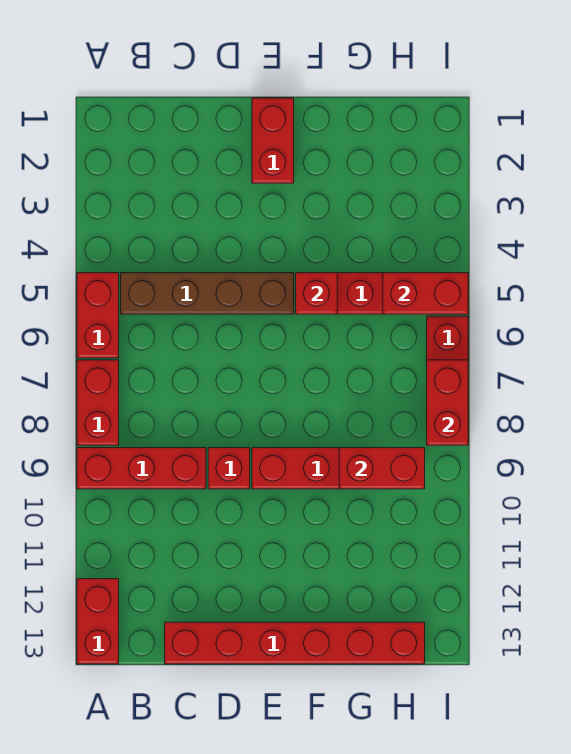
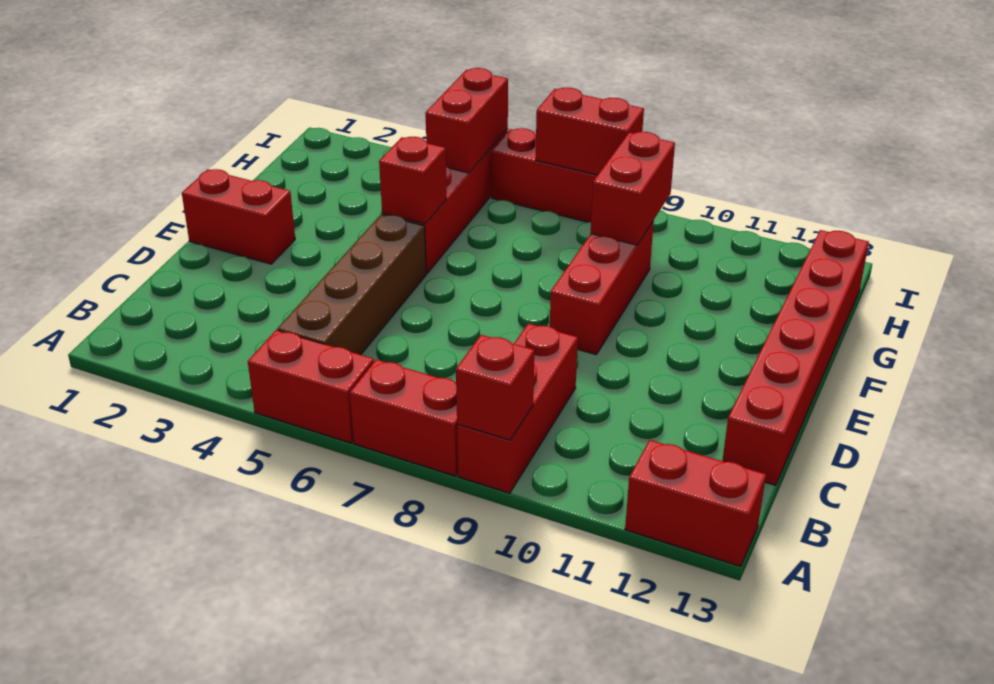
red brick D9 level 1 -> red brick A9 level 2

